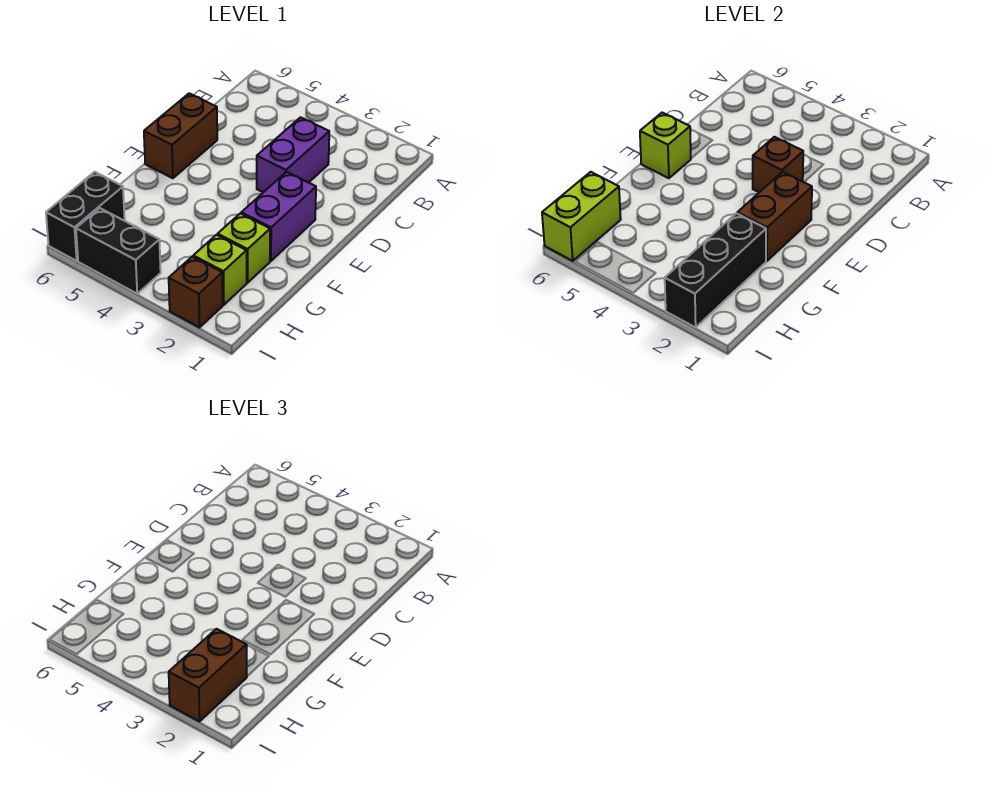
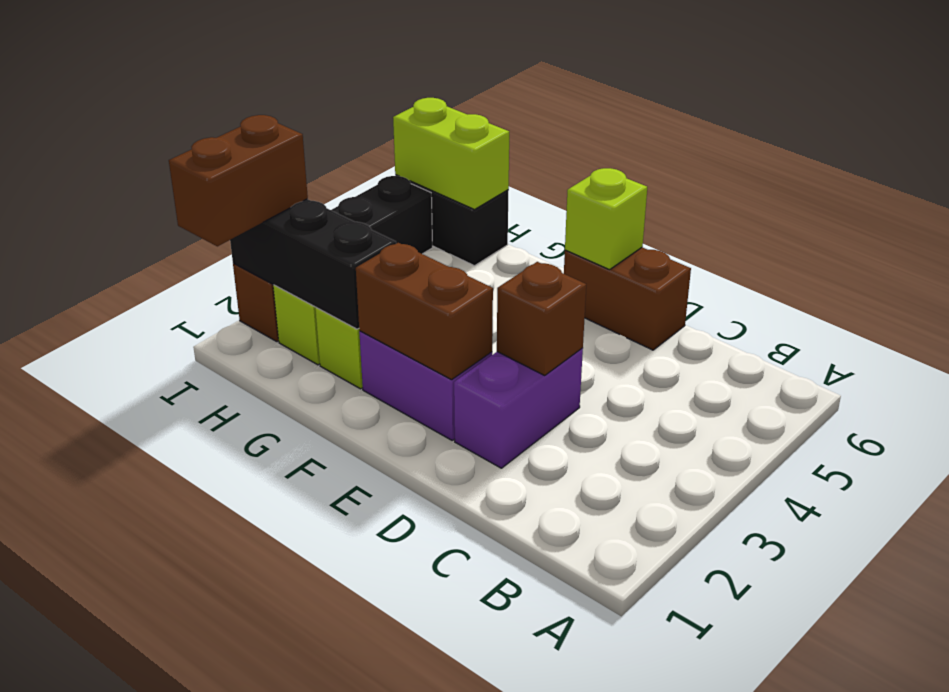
purple brick C3:D3 level 1 -> purple brick D2:D3 level 1
brown brick H2:I2 level 3 -> brown brick I1:I2 level 3

